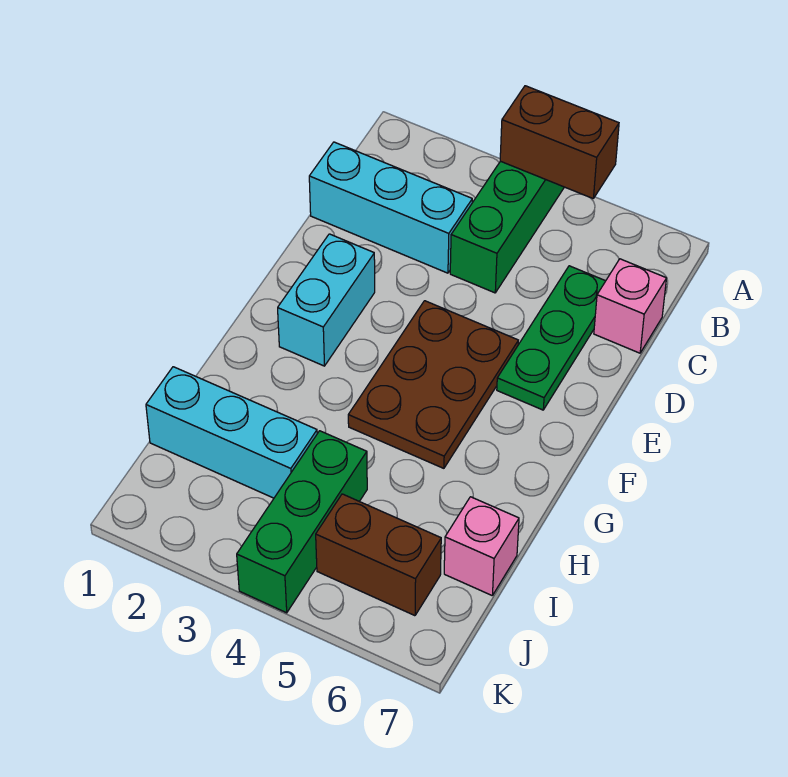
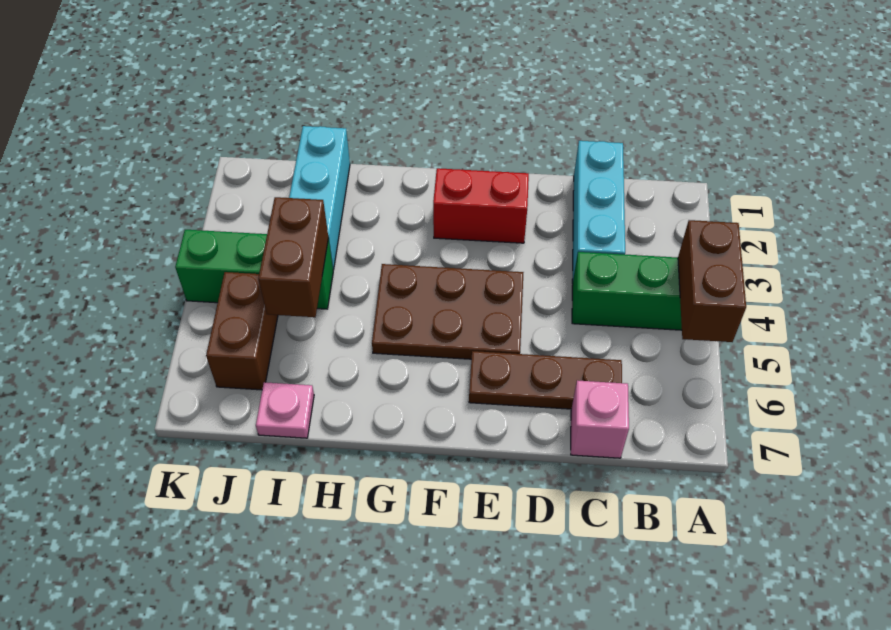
green plate C6:E6 level 1 -> brown plate C6:E6 level 1
cyan brick E2:F2 level 1 -> red brick E2:F2 level 1
none -> brown brick I4:I5 level 2
pink brick I7 level 1 -> pink plate I7 level 1

